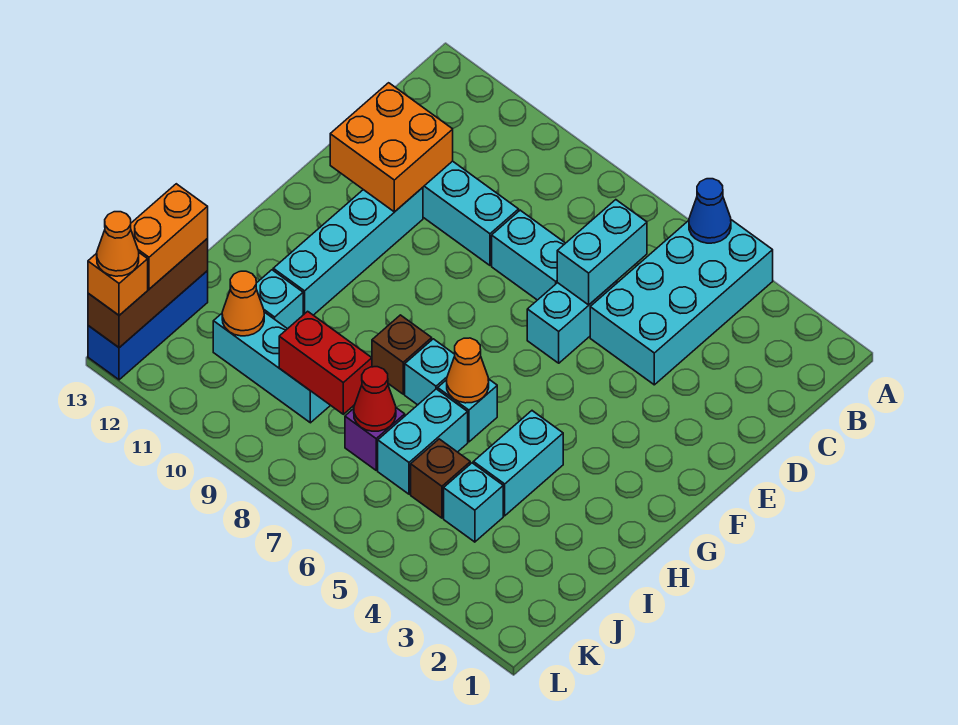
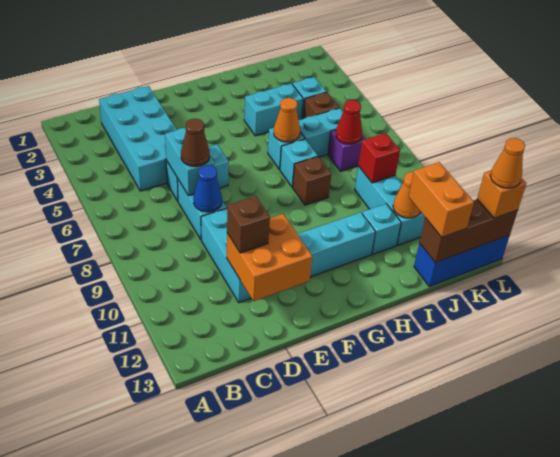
cyan brick A4:D5 level 1 -> cyan brick C2:D5 level 1
blue cone A5 level 2 -> blue cone D8 level 2
cyan brick C6:D6 level 2 -> cyan brick D6:D7 level 2
none -> brown cone D7 level 3
none -> brown brick D11 level 3
red brick J8:J9 level 2 -> red brick J9 level 2
orange brick J13:K13 level 3 -> orange brick J12:J13 level 3

